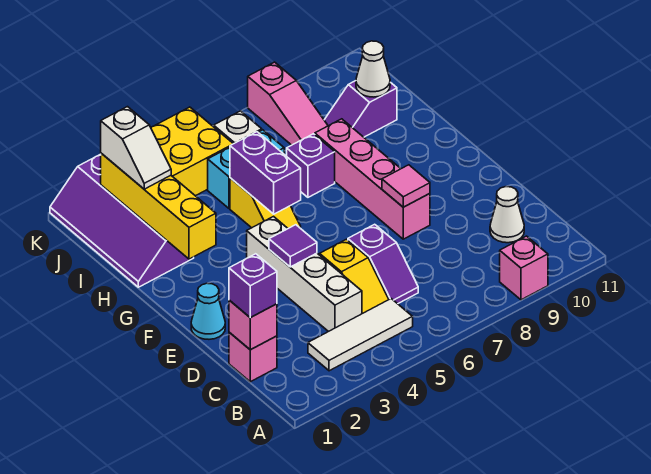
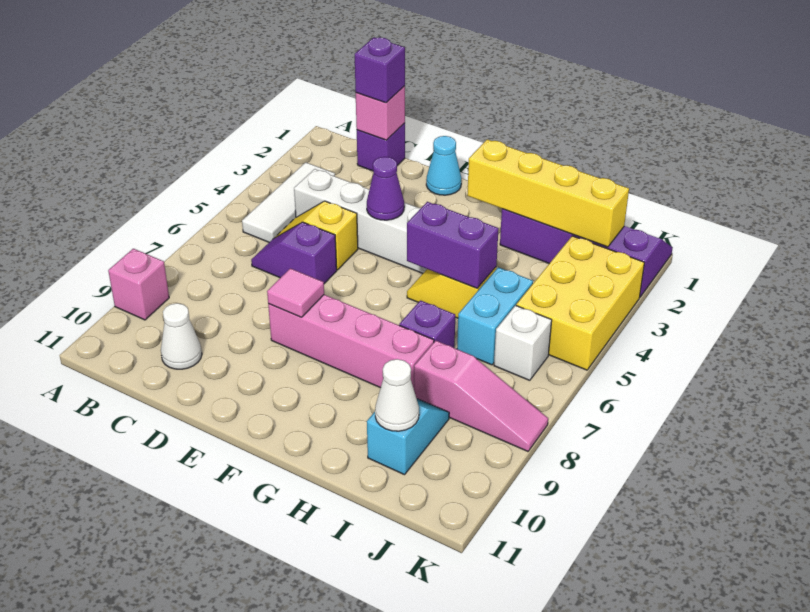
pink brick C1 level 1 -> purple brick C1 level 1
purple tile E4 level 2 -> purple cone E4 level 2
white slope I2:J2 level 3 top J -> none
pink slope I8:K8 level 1 top K -> pink slope I8:K8 level 1 top I
purple slope I9:I10 level 1 top 10 -> cyan slope I9:I10 level 1 top 10

